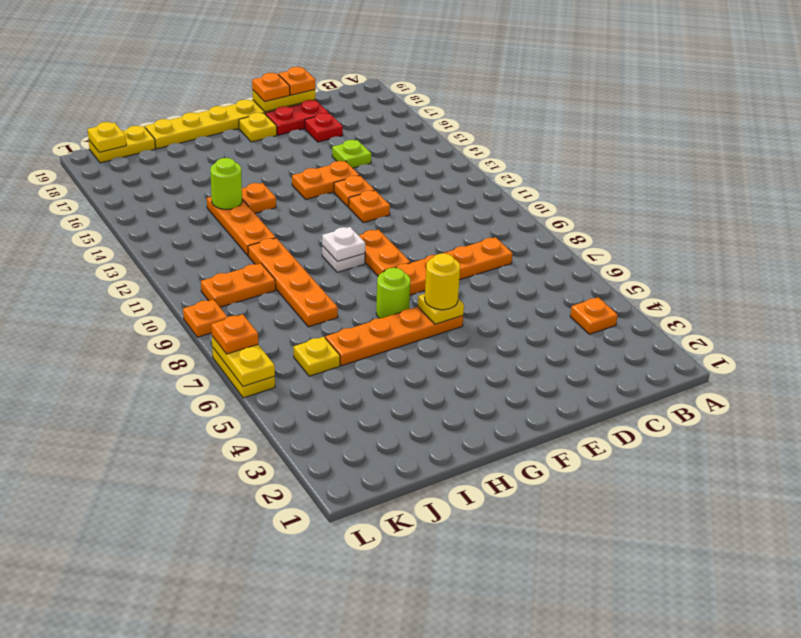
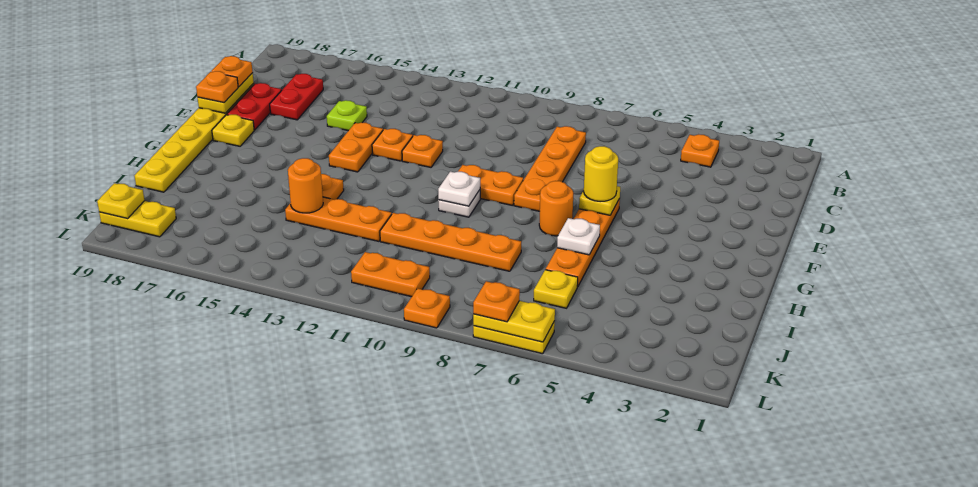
red plate D17 level 1 -> red plate C17:D17 level 1
lime round brick G7 level 1 -> orange round brick G7 level 1
none -> white plate H6 level 2
lime round brick I14 level 2 -> orange round brick I14 level 2
orange plate J10:K10 level 1 -> orange plate K10:K11 level 1
yellow plate J19:K19 level 1 -> yellow plate K18:K19 level 1

